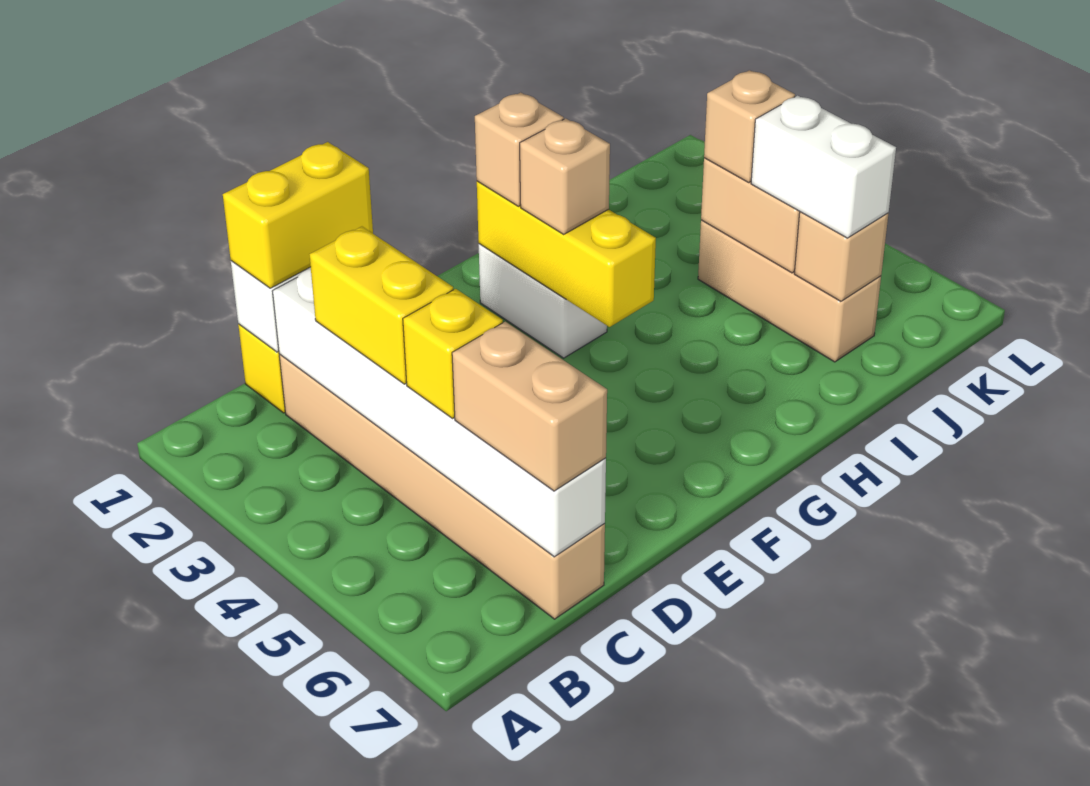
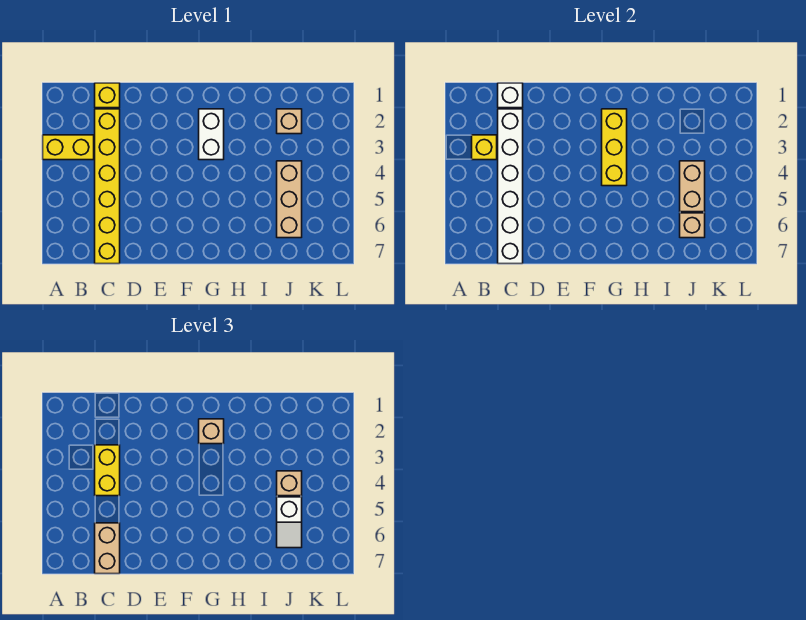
yellow brick C1:D1 level 3 -> yellow brick A3:B3 level 1
tan brick C2:C7 level 1 -> yellow brick C2:C7 level 1
yellow brick C5 level 3 -> yellow brick B3 level 2
tan brick G3 level 3 -> tan brick J2 level 1
white brick J5:J6 level 3 -> white slope J5:J6 level 3 top 5

